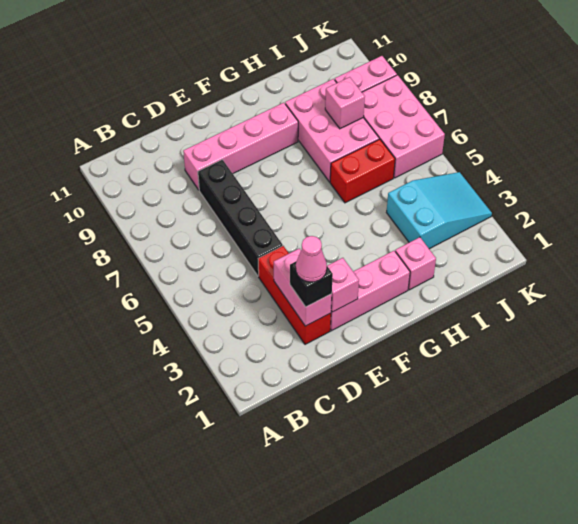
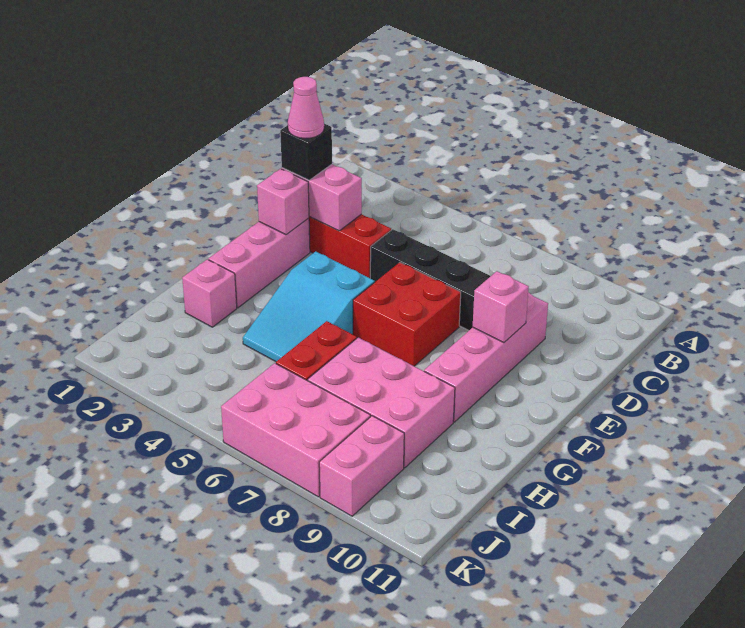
none -> red brick E6:F7 level 1
cyan slope I3:K4 level 1 top I -> cyan slope F4:H5 level 1 top F
pink brick I8 level 2 -> pink brick E9 level 2

